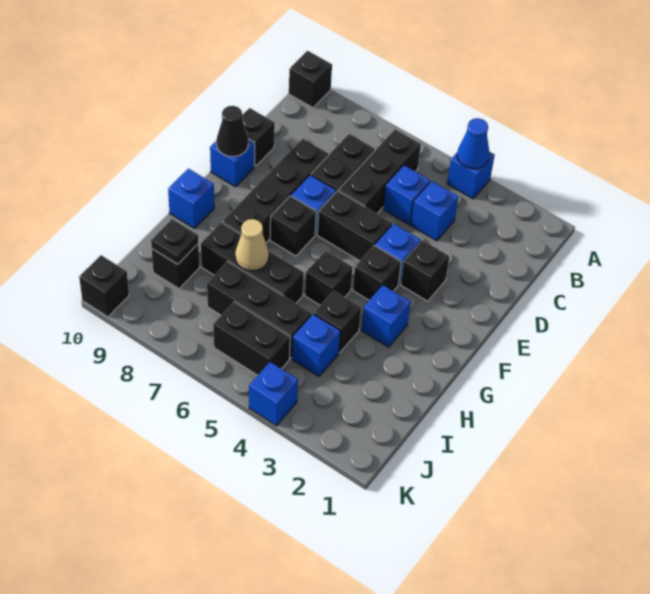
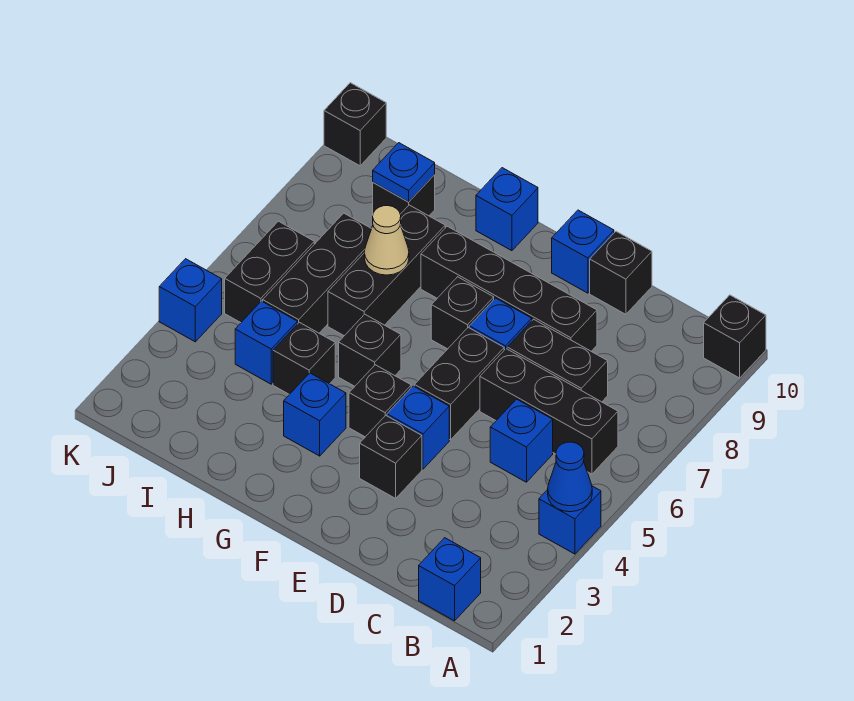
blue brick C4 level 1 -> blue brick B1 level 1
black cone E10 level 2 -> none
black plate I9 level 2 -> blue plate I9 level 2

